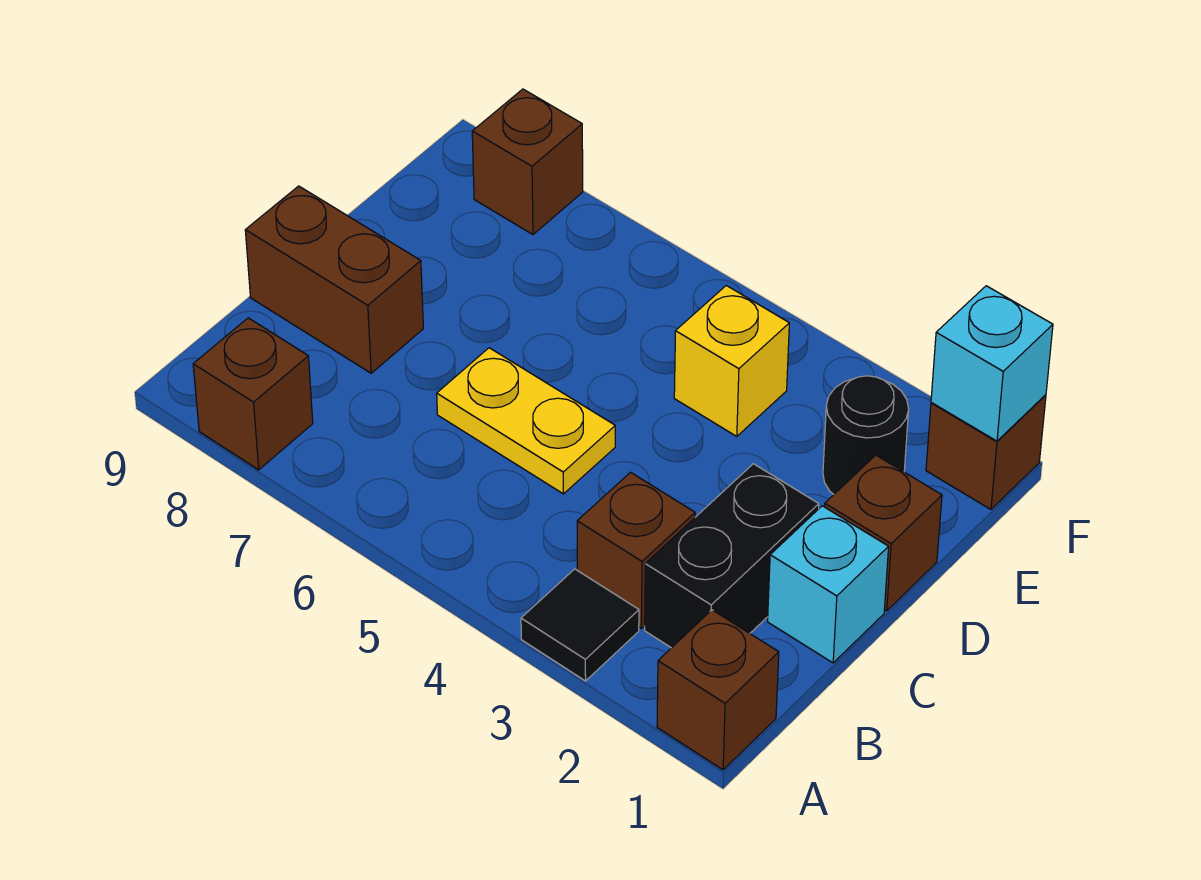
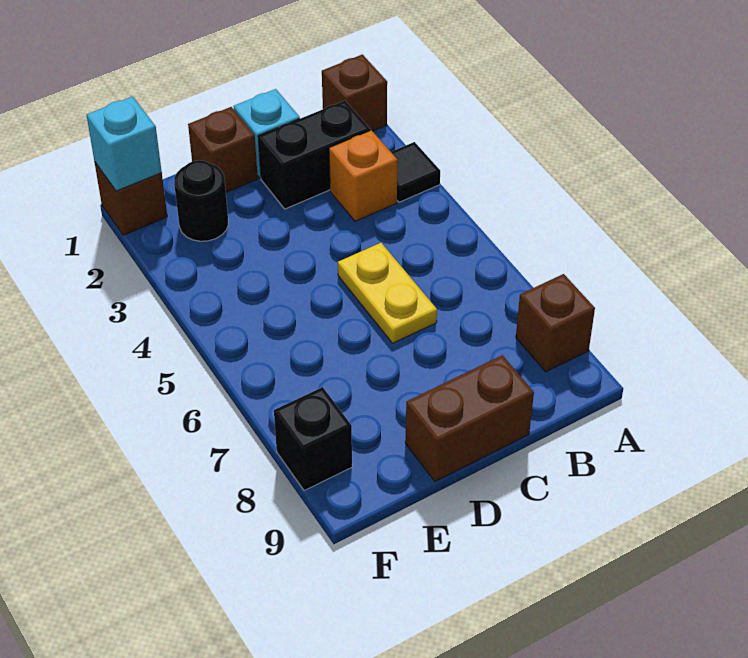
brown brick B3 level 1 -> orange brick B3 level 1
brown brick C8:C9 level 1 -> brown brick C9:D9 level 1
yellow brick E4 level 1 -> none
brown brick F8 level 1 -> black brick F8 level 1

